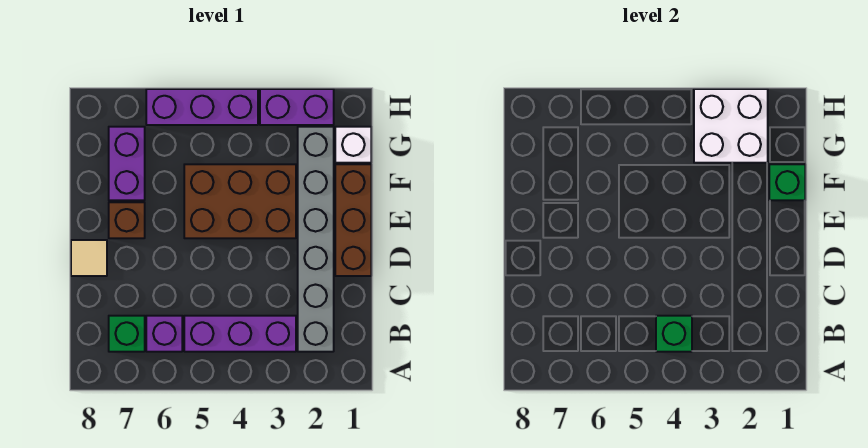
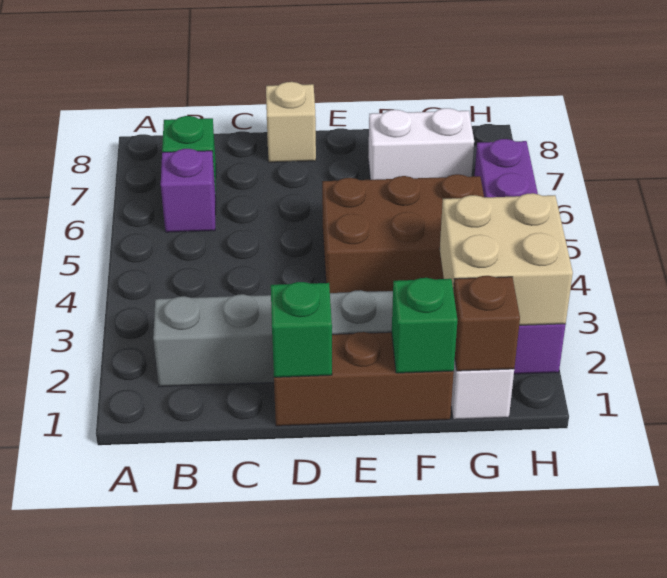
purple brick B3:B5 level 1 -> none
green brick B4 level 2 -> green brick D1 level 2
tan tile D8 level 1 -> tan brick D8 level 1
brown brick E3:F5 level 1 -> brown brick E4:G5 level 1
brown brick E7 level 1 -> brown brick G1 level 2
purple brick F7:G7 level 1 -> white brick F7:G7 level 1
white brick G2:H3 level 2 -> tan brick G2:H3 level 2

